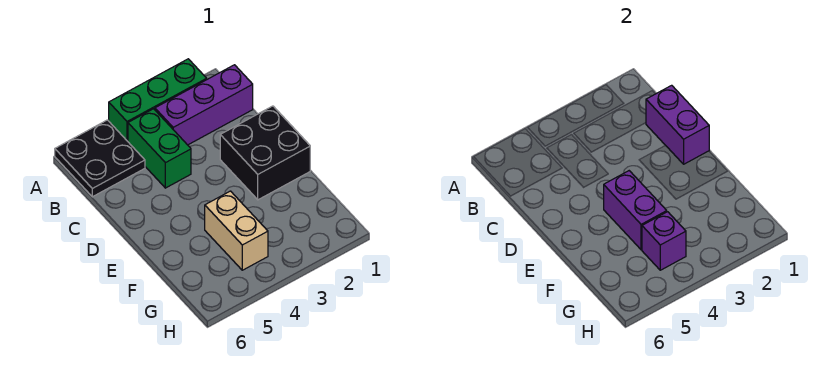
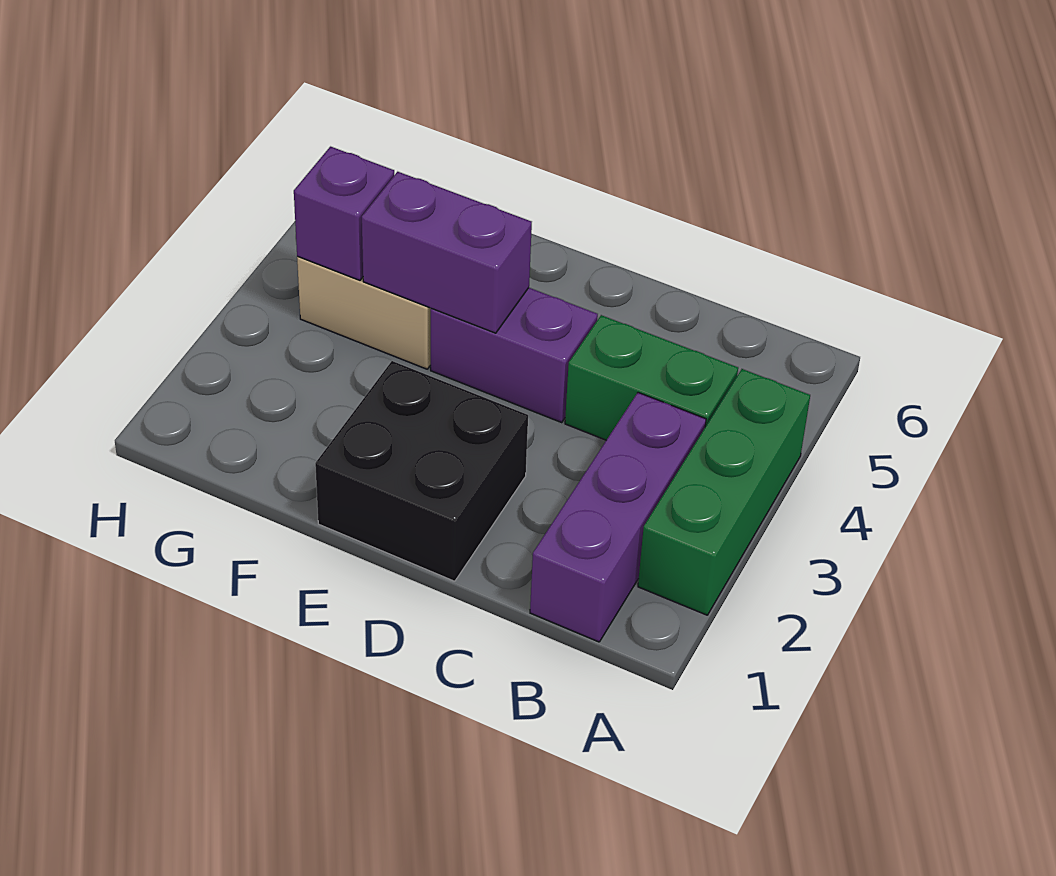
black plate A5:B6 level 1 -> none
purple brick C1:D1 level 2 -> purple brick D4:E4 level 1

